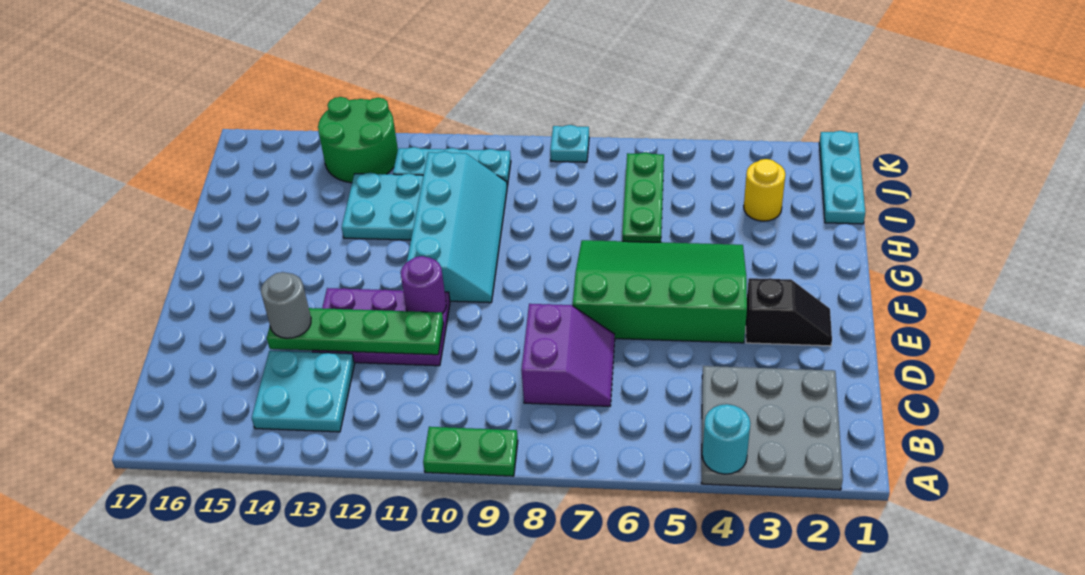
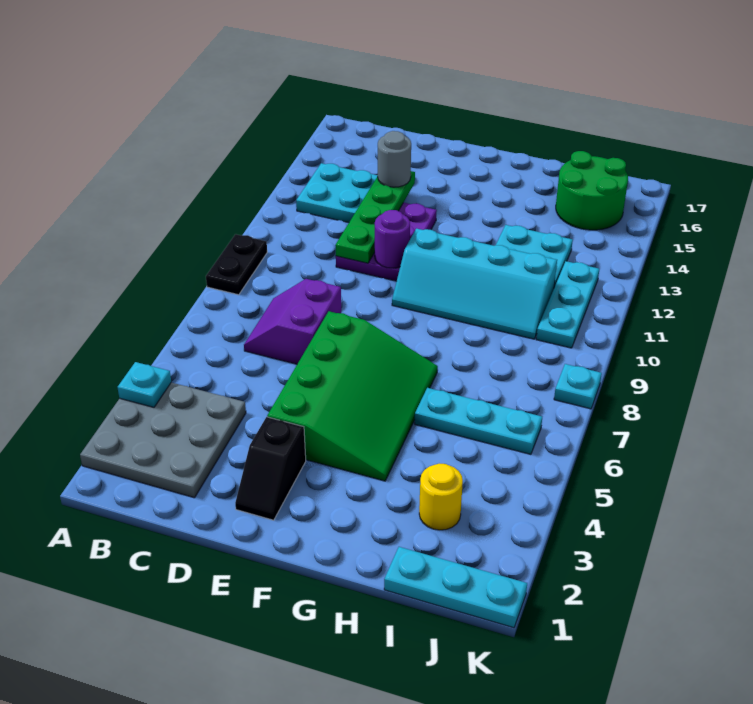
cyan round brick A4 level 2 -> cyan plate A4 level 2
green plate A9:A10 level 1 -> black plate A9:A10 level 1
purple slope C7:D8 level 1 top 8 -> purple slope C7:D8 level 1 top D
green plate H6:J6 level 1 -> cyan plate H6:J6 level 1
green round brick J13:K14 level 1 -> green round brick I15:J16 level 1

